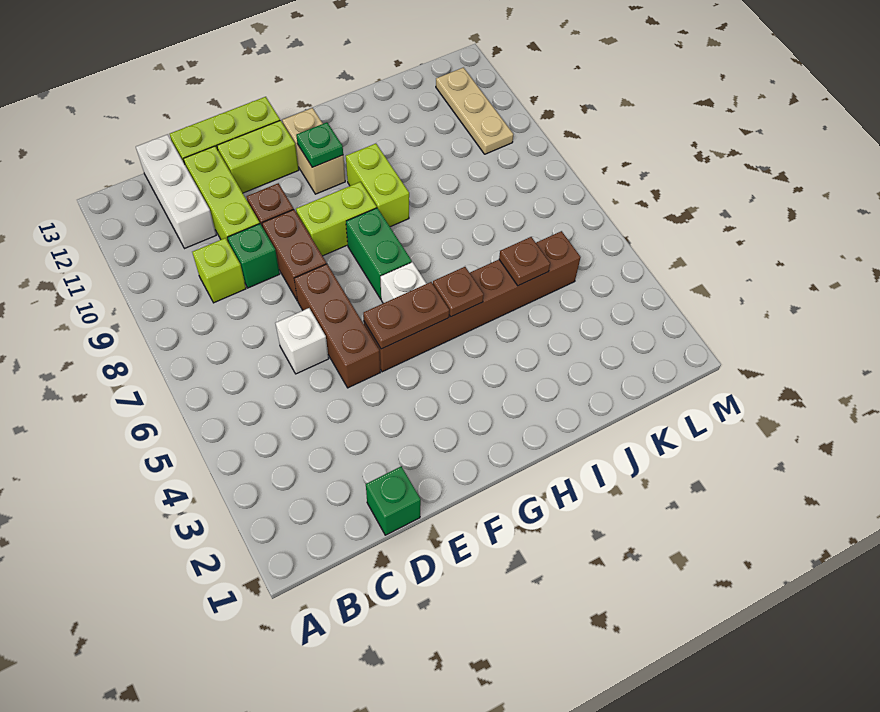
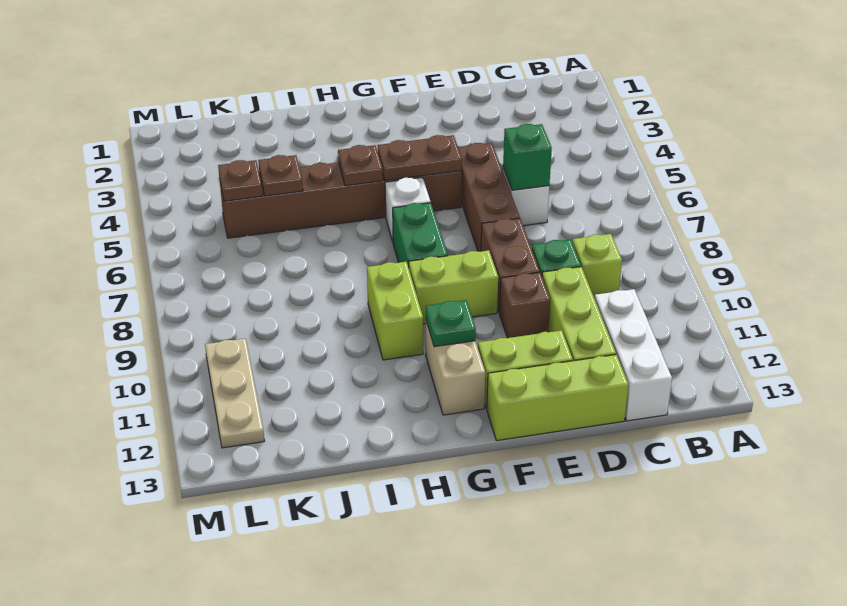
green brick D1 level 1 -> green brick D6 level 2
none -> brown plate K5 level 2

